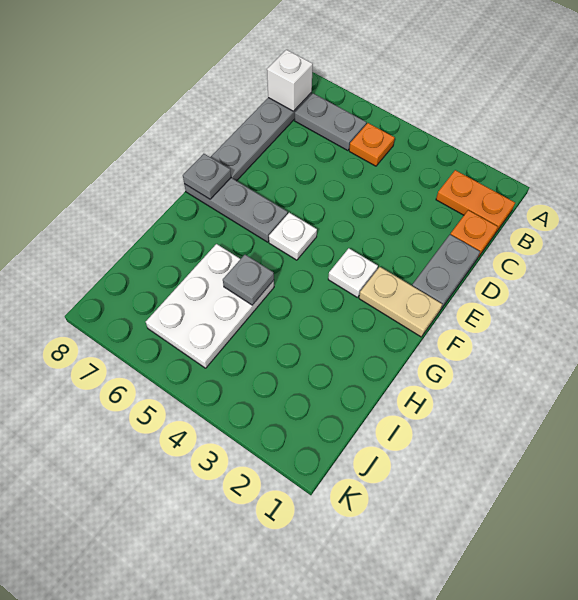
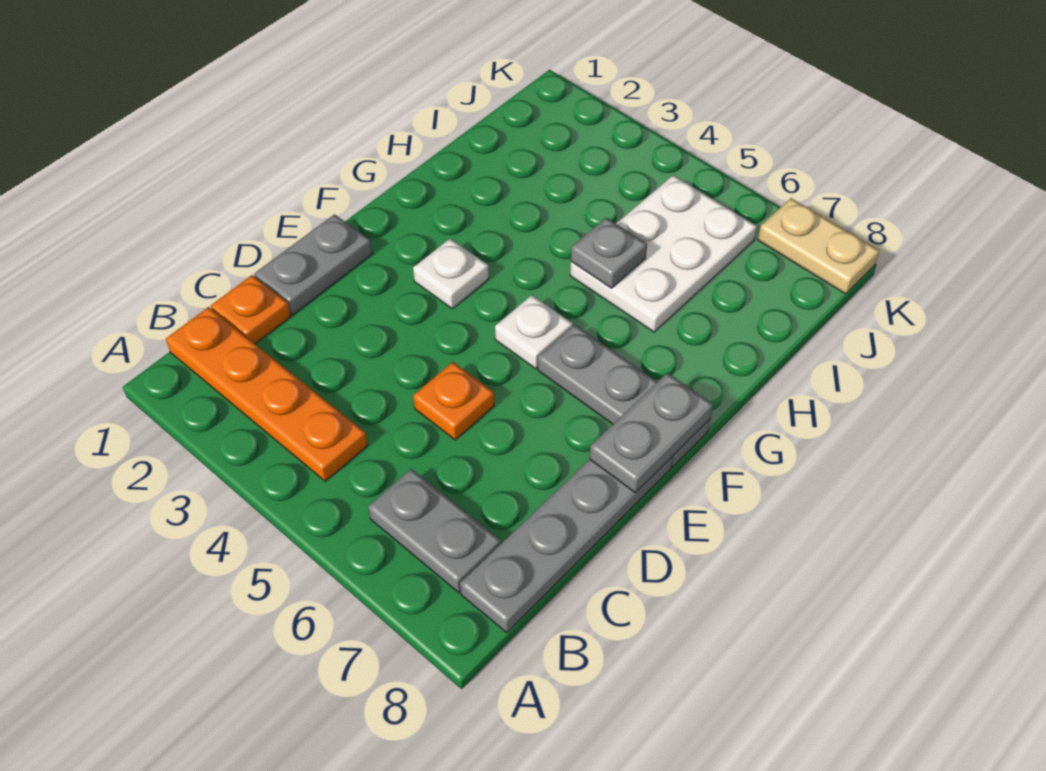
orange plate B1:B2 level 1 -> orange plate B1:B4 level 1
orange plate B5 level 1 -> orange plate D5 level 1
white brick B8 level 2 -> none
tan plate F1:F2 level 1 -> tan plate K7:K8 level 1
grey plate F8 level 2 -> grey plate E8:F8 level 2

